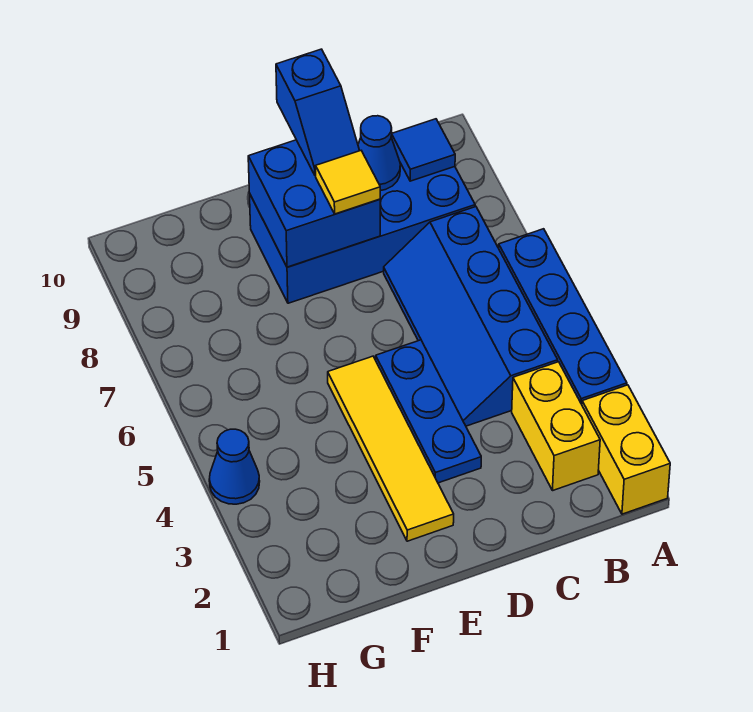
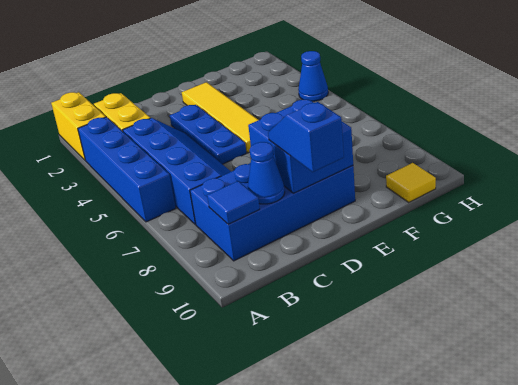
yellow tile D8 level 3 -> yellow tile G10 level 1

